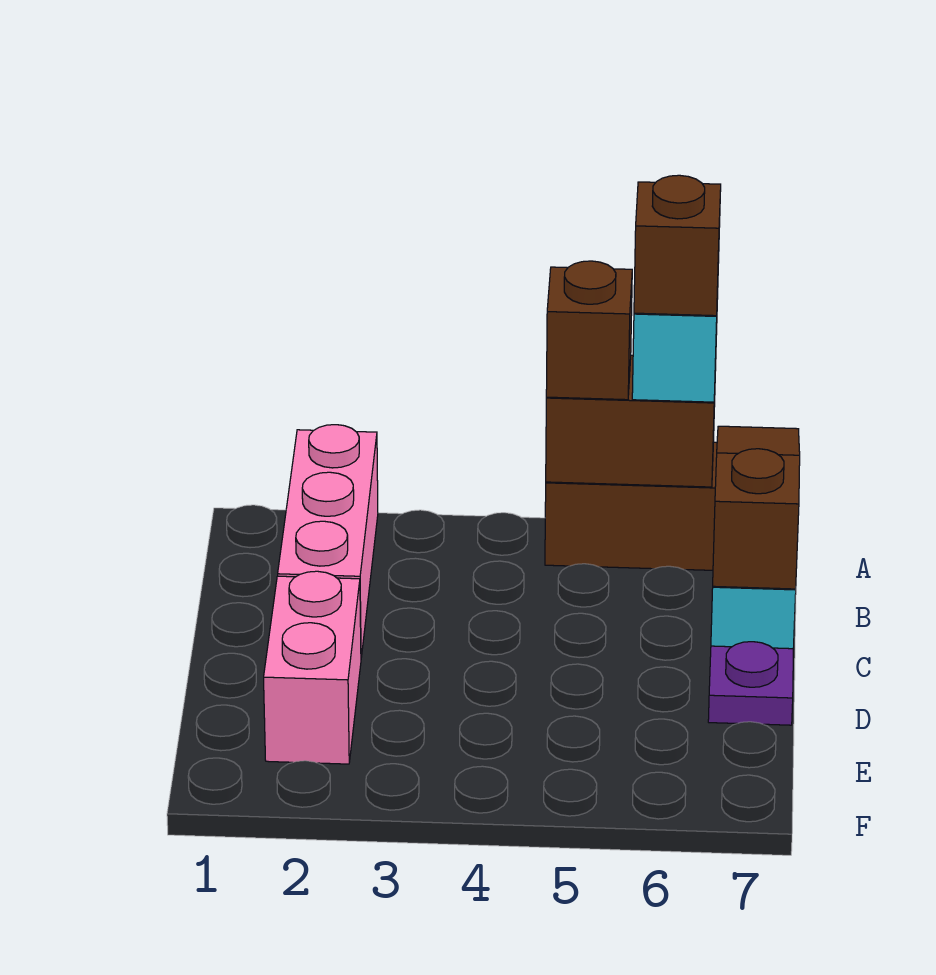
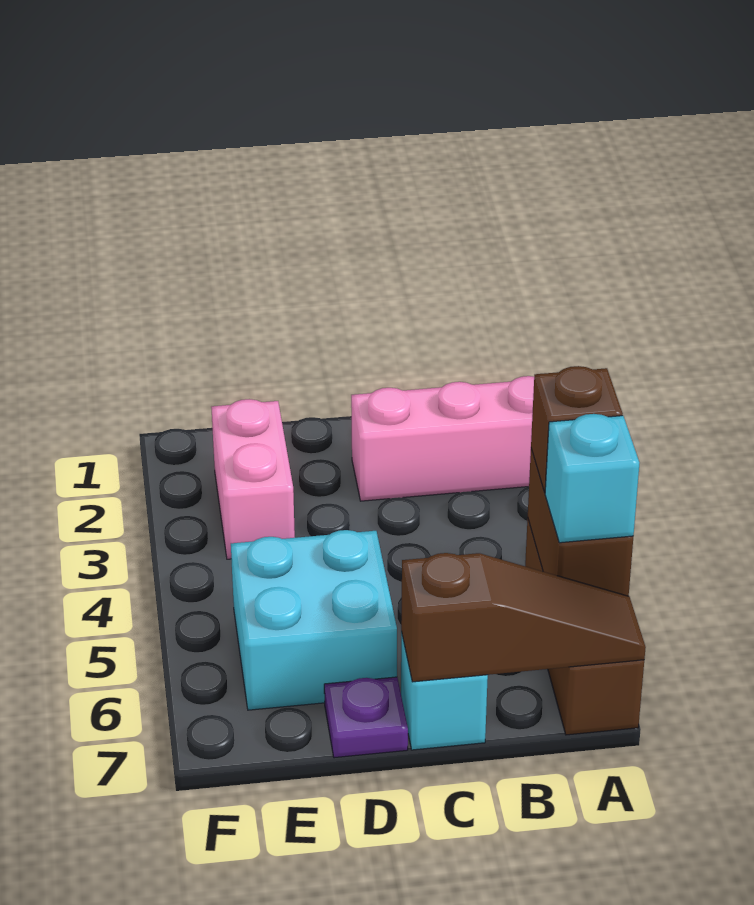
brown brick A6 level 4 -> none
pink brick D2:E2 level 1 -> pink brick E2:E3 level 1
none -> cyan brick D5:E6 level 1

